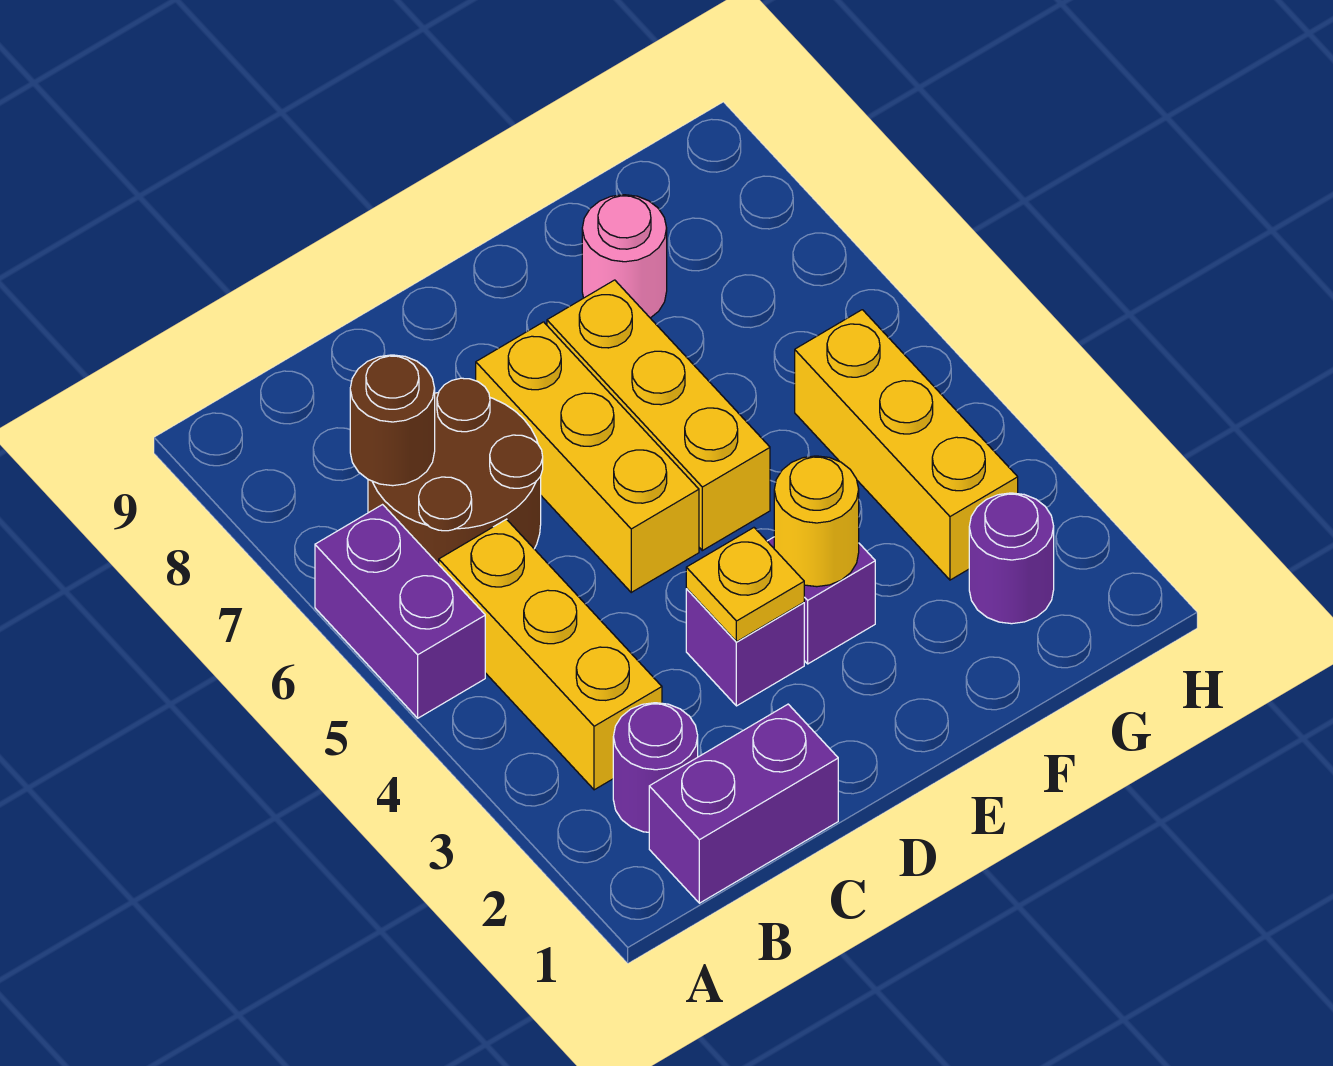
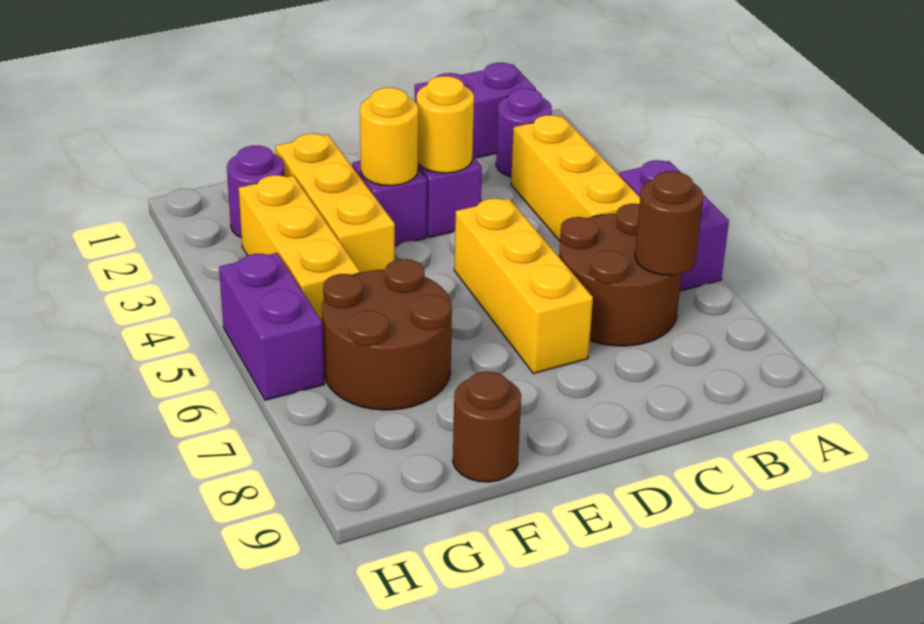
yellow plate D3 level 2 -> yellow round brick D3 level 2
yellow brick E5:E7 level 1 -> yellow brick F2:F4 level 1
none -> brown round brick F6:G7 level 1
pink round brick F8 level 1 -> none
none -> brown round brick F9 level 1
none -> purple brick H5:H6 level 1

